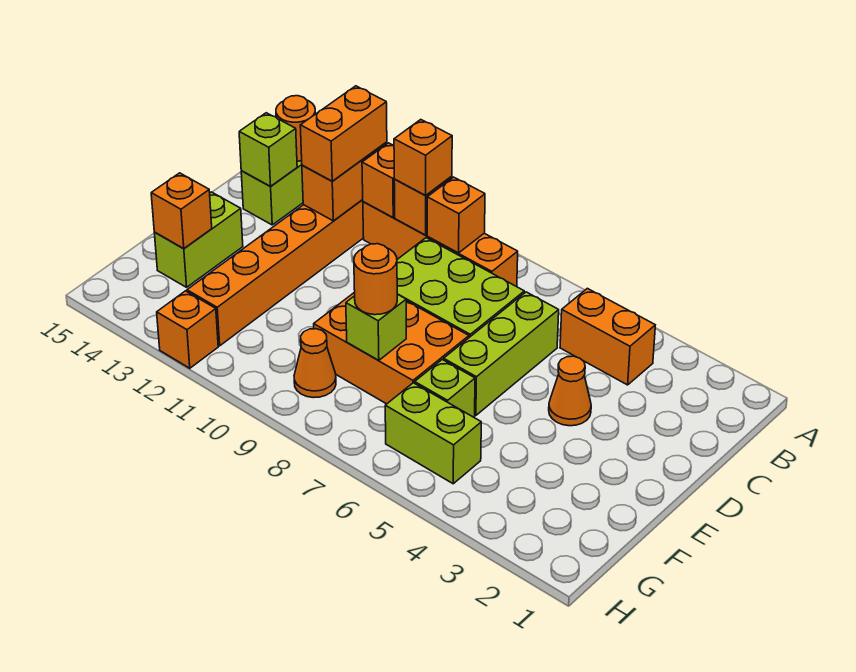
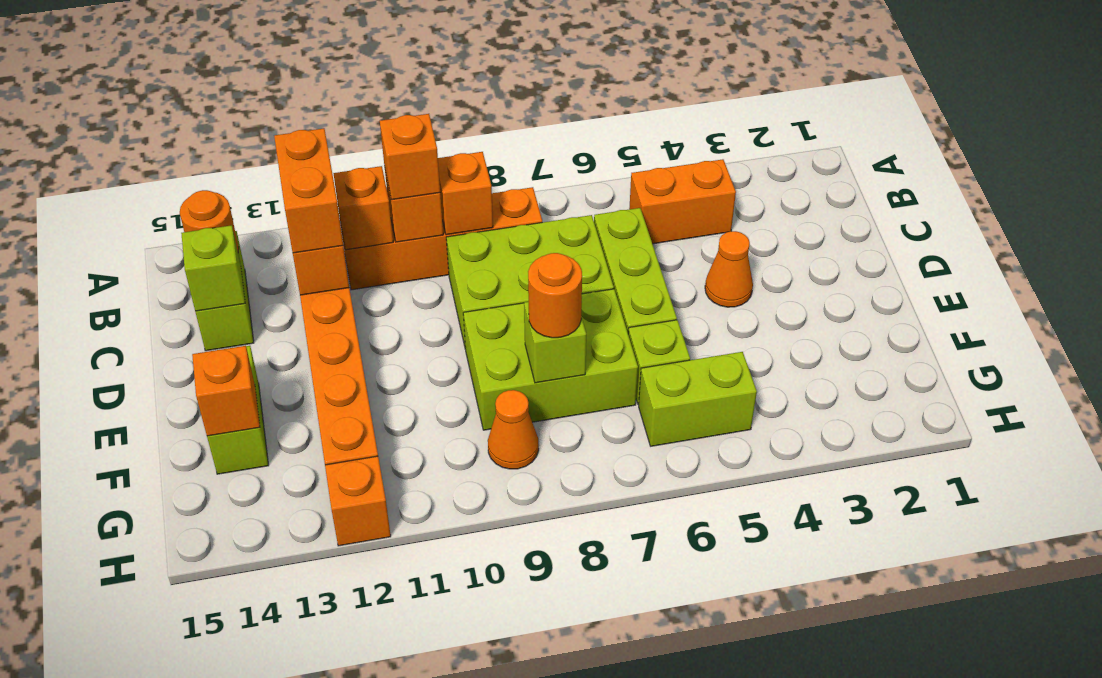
orange brick E7:F9 level 1 -> lime brick E7:F9 level 1

